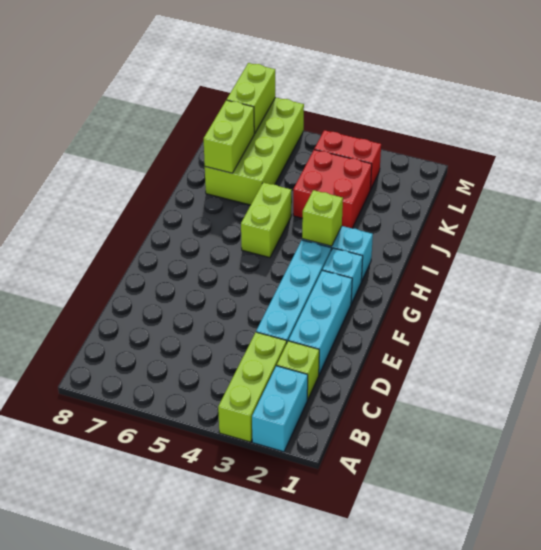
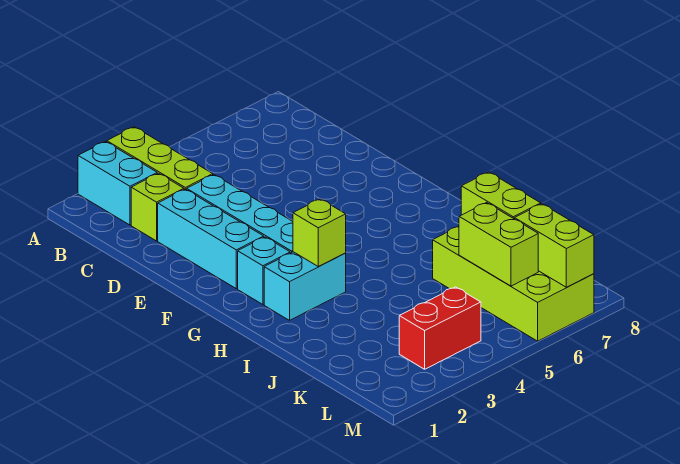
lime brick H5:I5 level 1 -> lime brick K6:L6 level 2
red brick J3:K4 level 1 -> none

